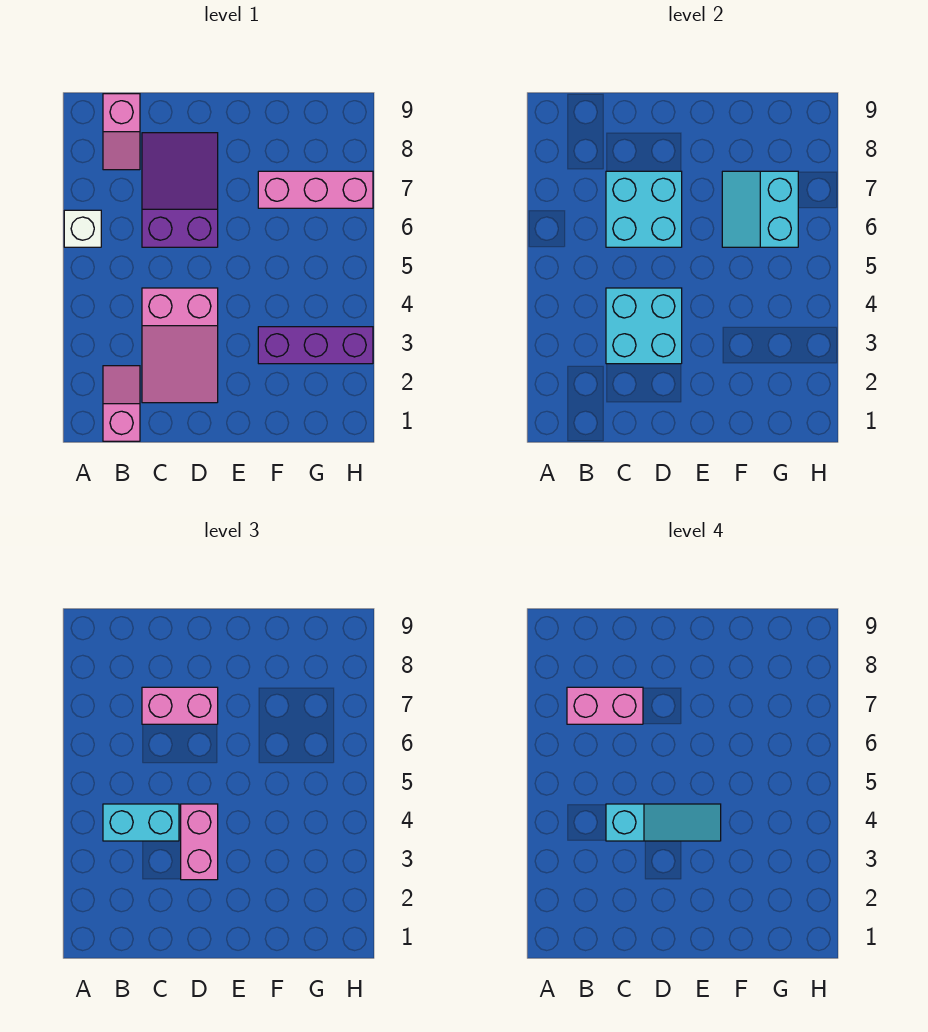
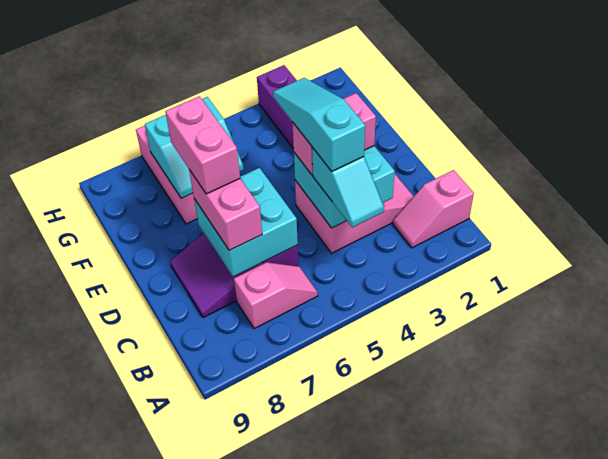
white brick A6 level 1 -> none
cyan brick B4:C4 level 3 -> cyan slope B4:C4 level 3 top C
pink brick B7:C7 level 4 -> pink brick D7:E7 level 4
pink slope B8:B9 level 1 top 9 -> pink slope B6:B7 level 1 top 7

